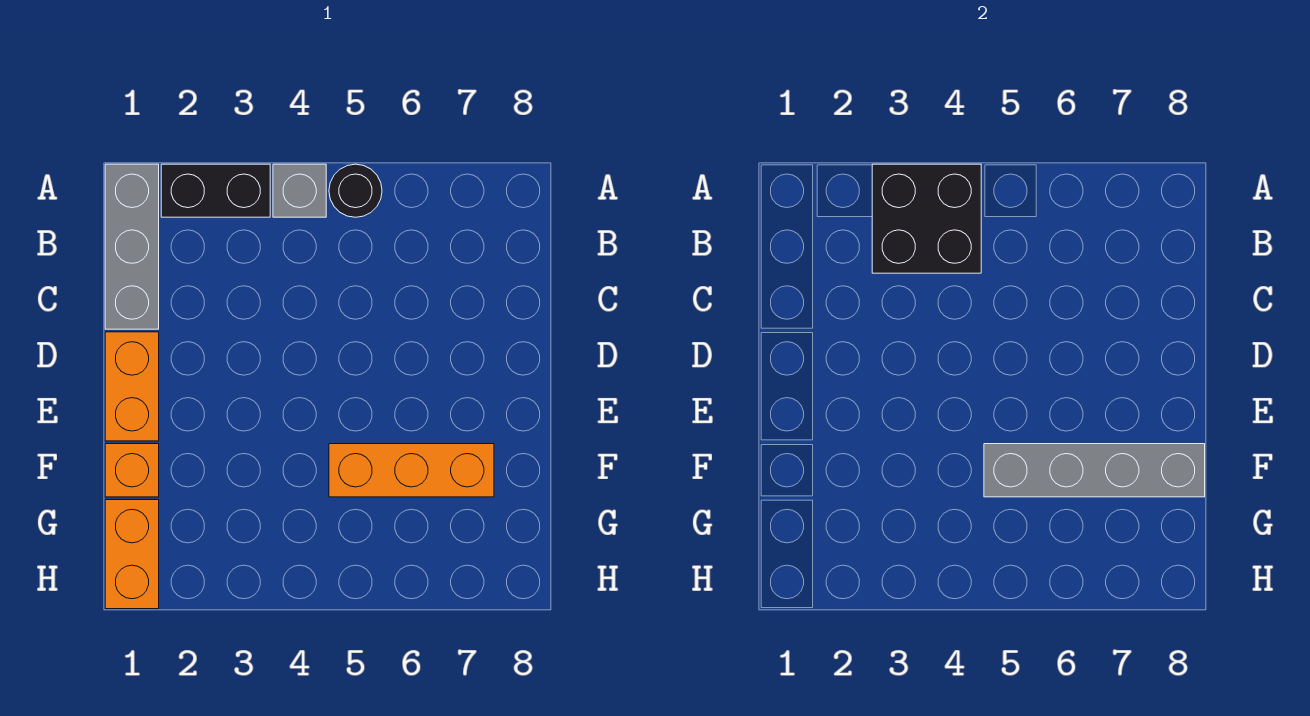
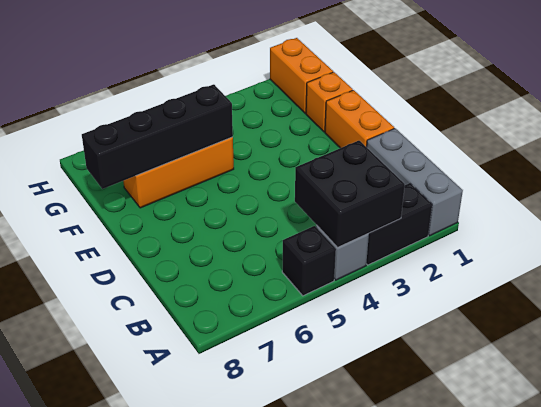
black round brick A5 level 1 -> black brick A5 level 1
grey brick F5:F8 level 2 -> black brick F5:F8 level 2

